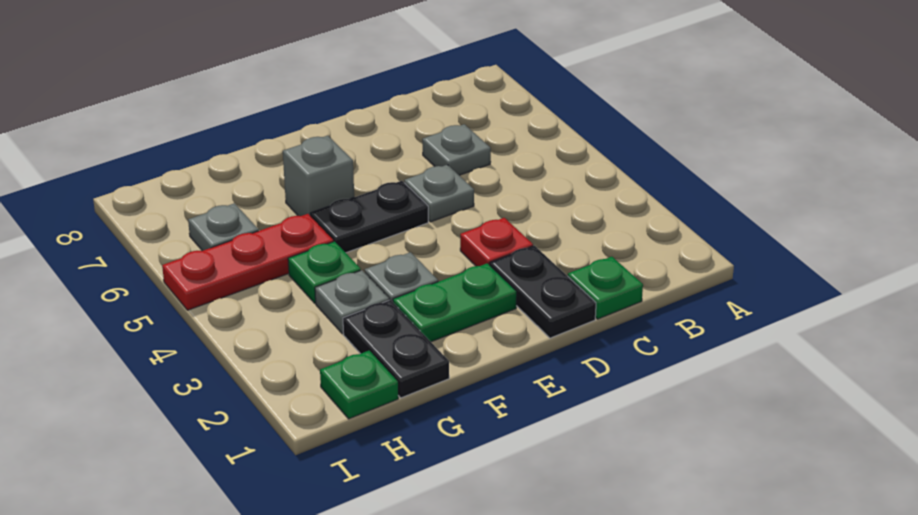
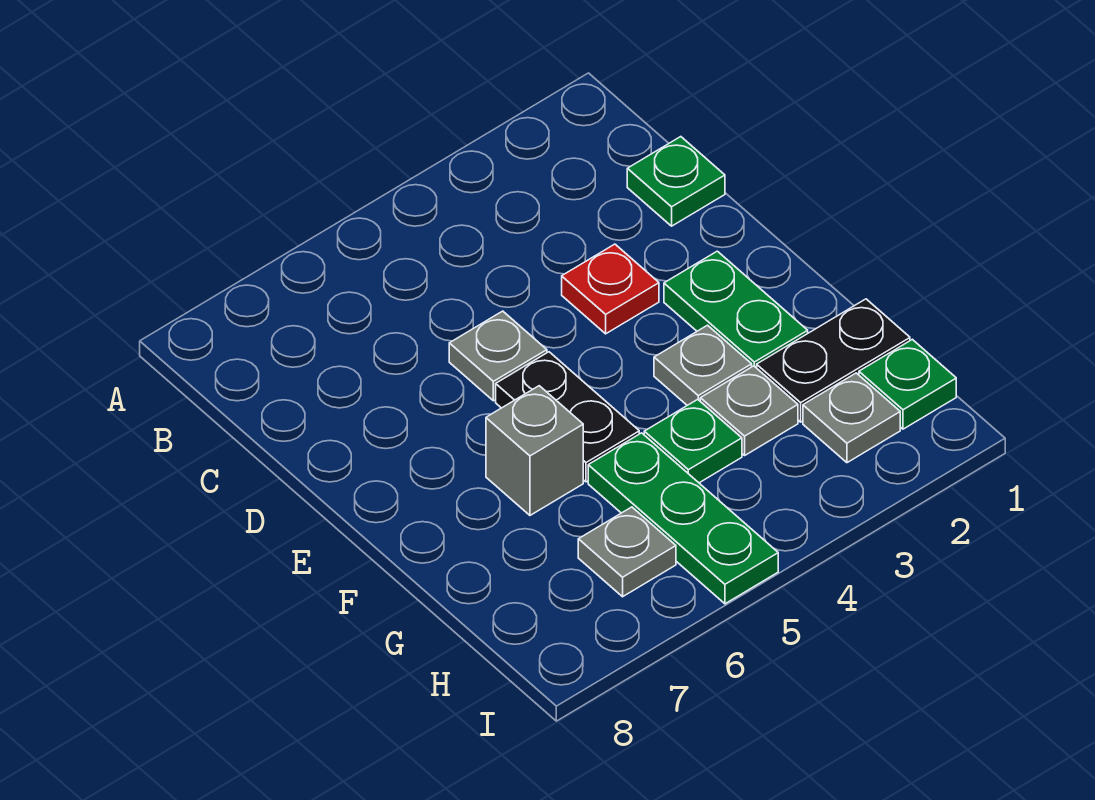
grey plate C6 level 1 -> grey plate H2 level 1
black plate D1:D2 level 1 -> none
red plate G5:I5 level 1 -> green plate G5:I5 level 1

